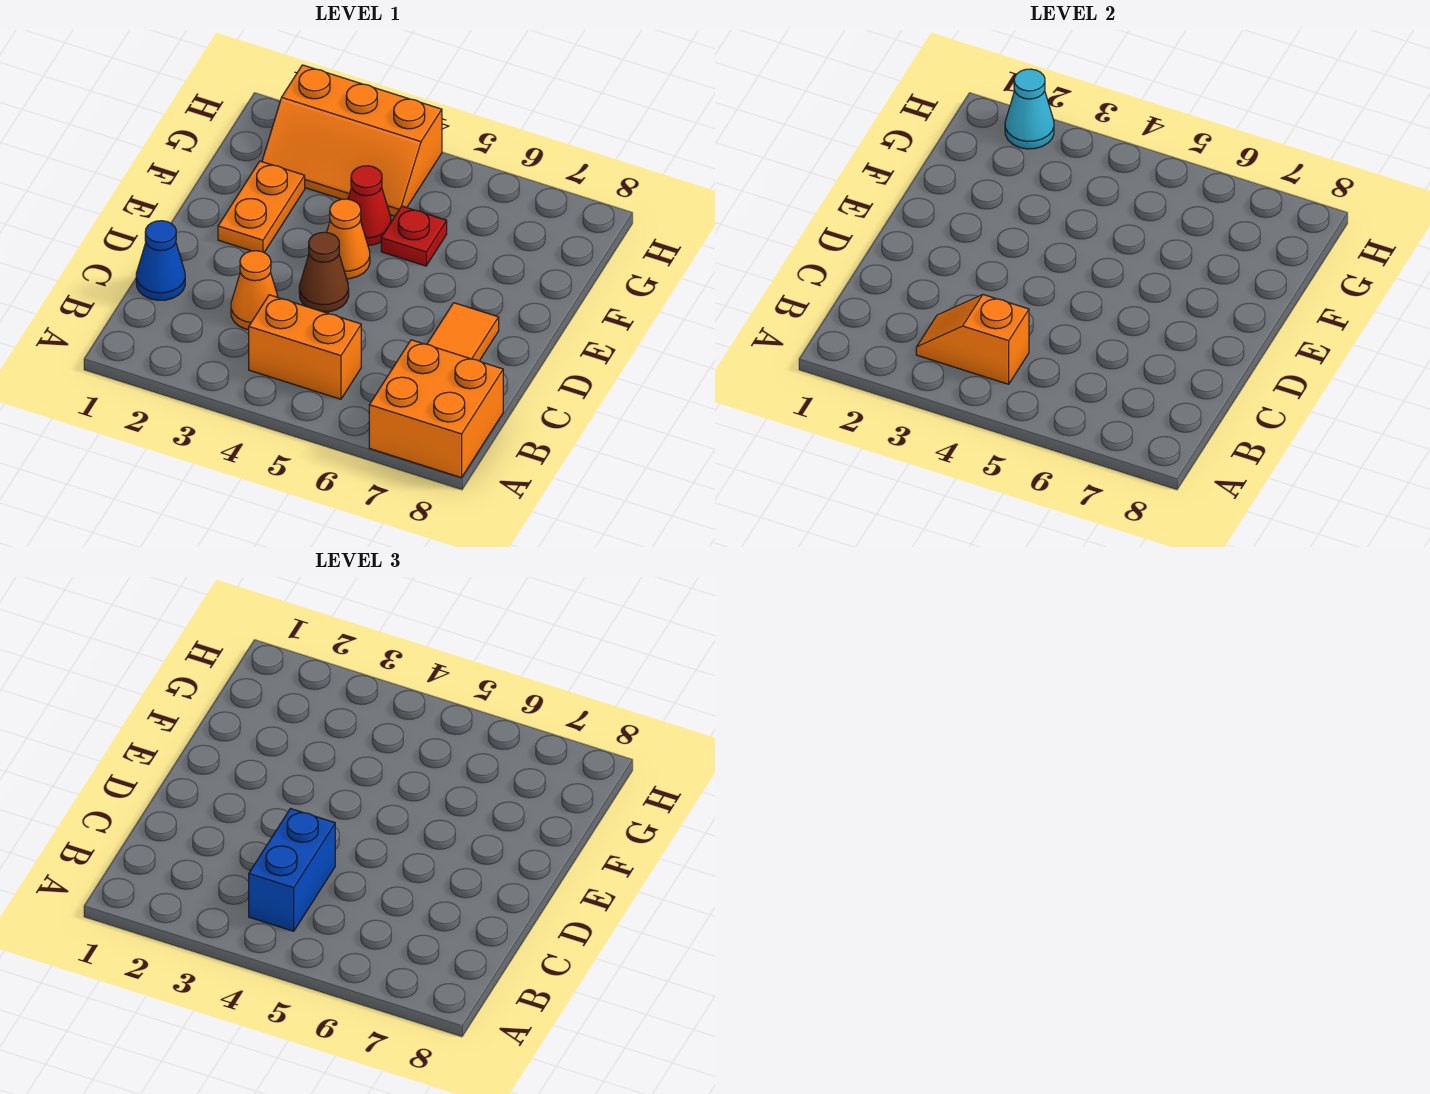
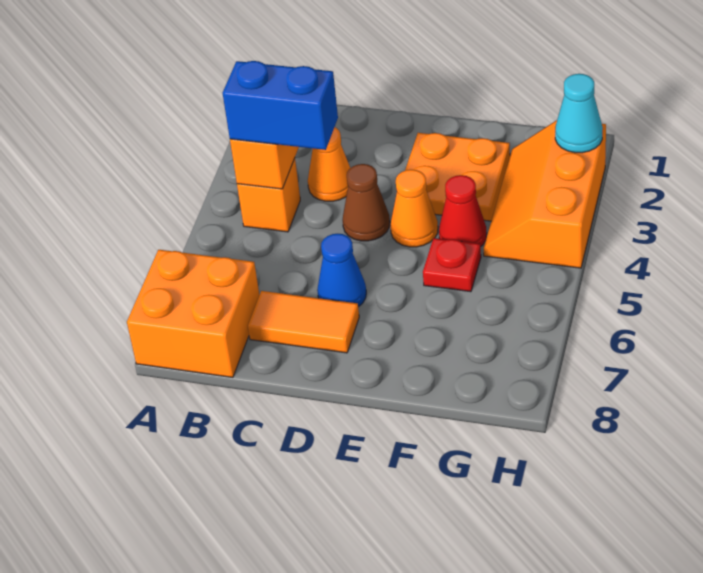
orange brick B4:B5 level 1 -> orange brick B4 level 1
blue cone C1 level 1 -> blue cone D6 level 1
orange plate E2:F2 level 1 -> orange plate E2:F3 level 1

